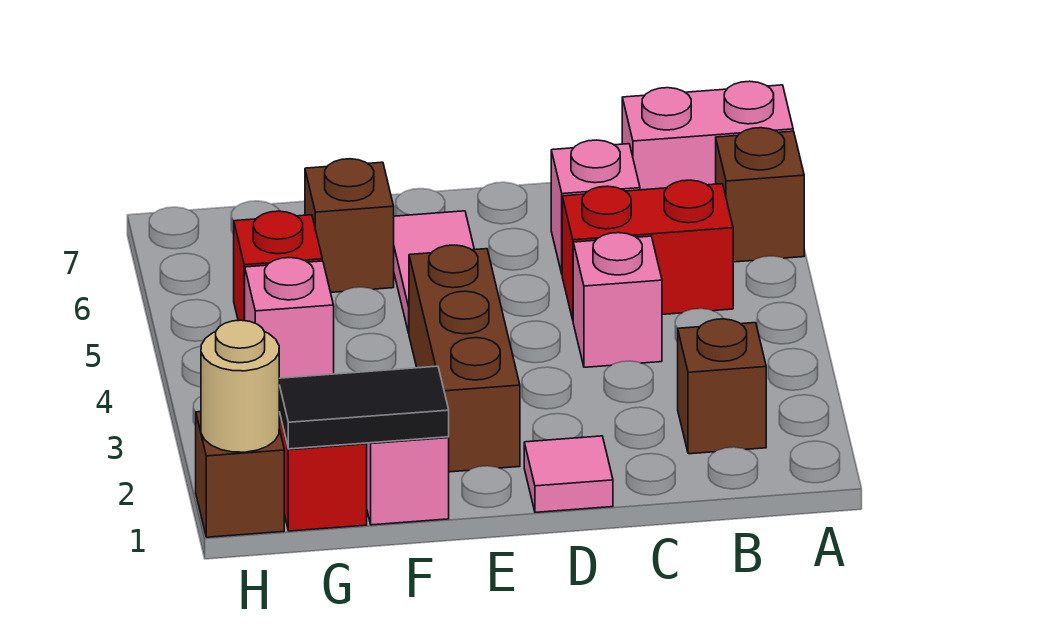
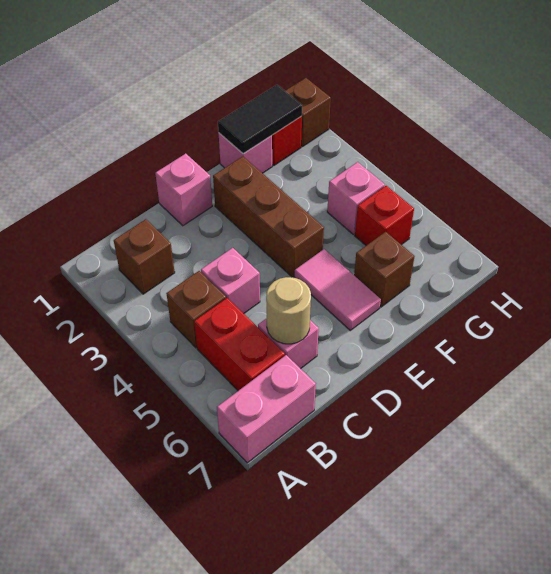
brown brick A6 level 1 -> brown brick B4 level 1
red brick B5:C5 level 1 -> red brick B5:B6 level 1
pink tile D1 level 1 -> pink brick D1 level 1
tan round brick H1 level 2 -> tan round brick C6 level 2

